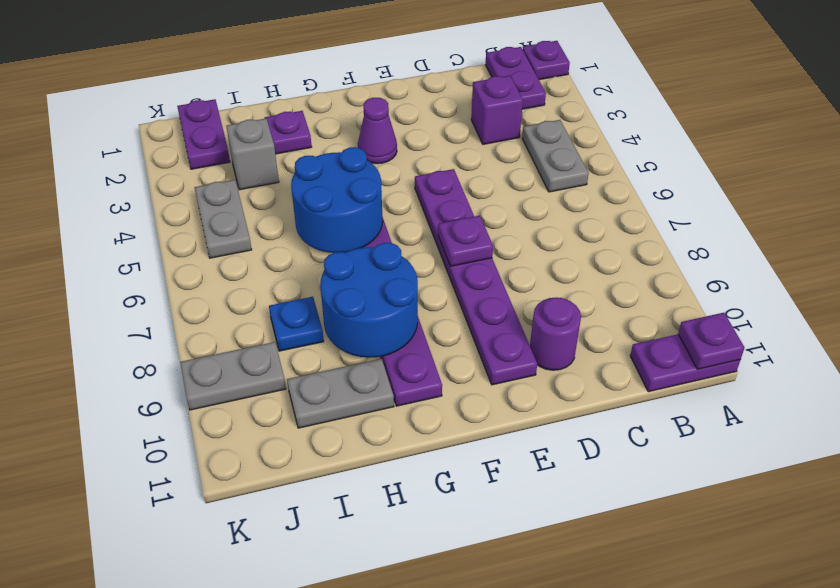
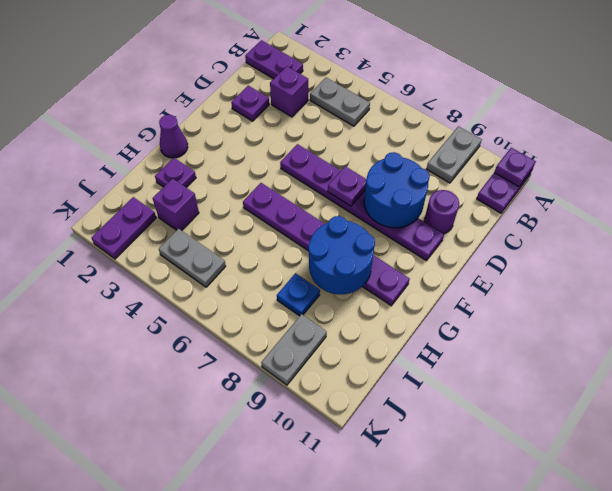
purple plate A1 level 1 -> purple plate D2 level 1
purple cone F3 level 1 -> purple cone G1 level 1
blue round brick G5:H6 level 2 -> blue round brick D8:E9 level 2
grey plate H10:I10 level 1 -> grey plate A9:B9 level 1
grey brick I3 level 1 -> purple brick I3 level 1
purple plate J1:J2 level 1 -> purple plate J2:K2 level 1

